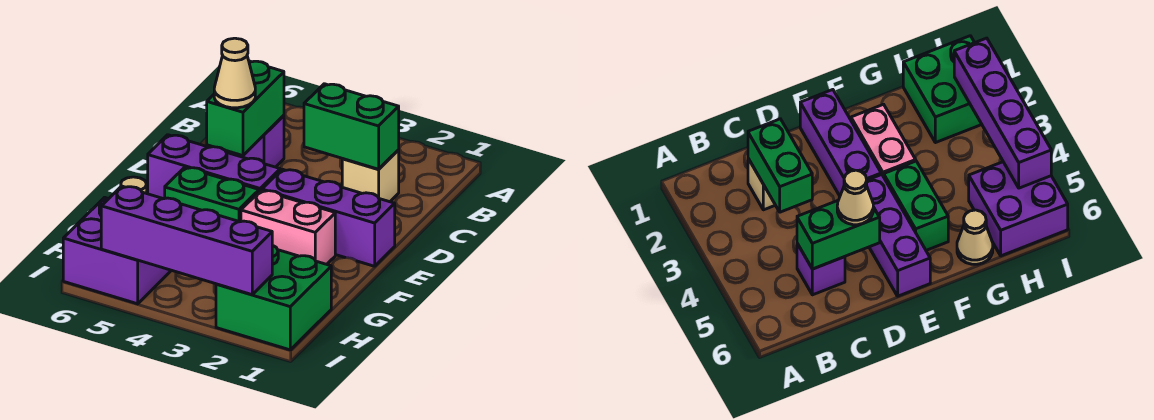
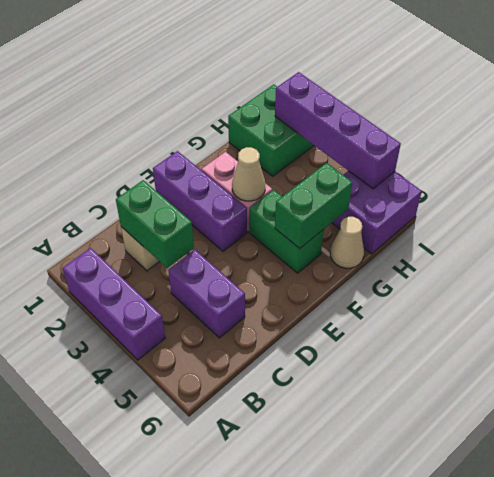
purple brick C5 level 1 -> purple brick C4:C5 level 1
green brick C5:D5 level 2 -> green brick F5:G5 level 2
tan cone D5 level 3 -> tan cone F3 level 2
purple brick E4:E6 level 1 -> purple brick A2:A4 level 1

